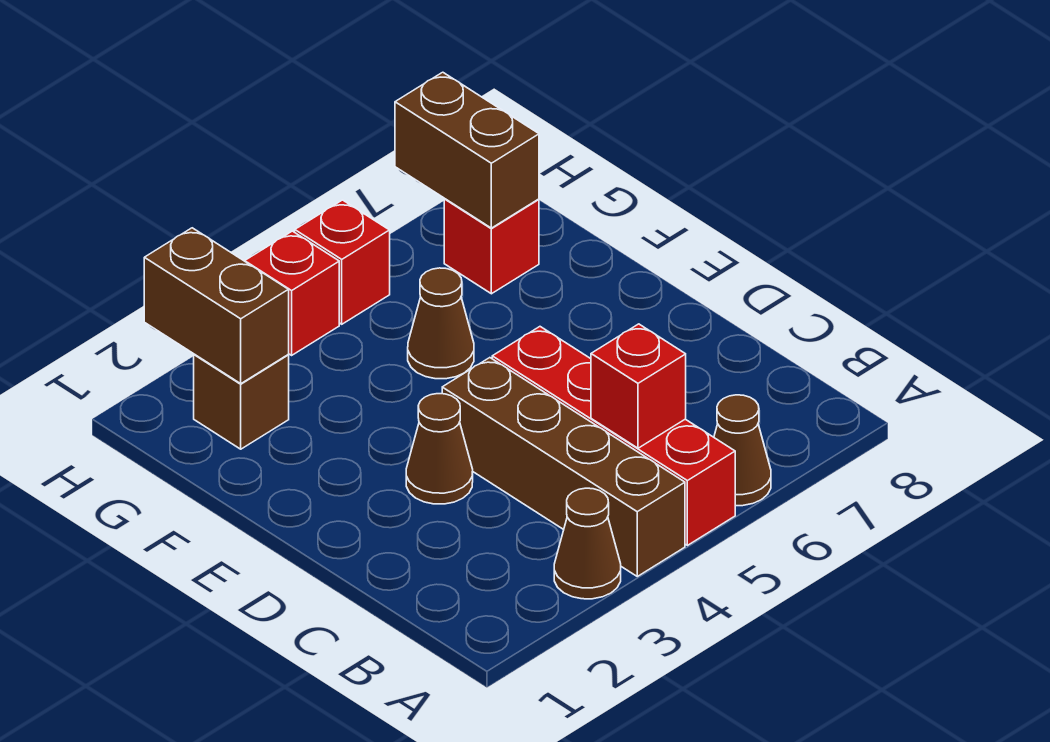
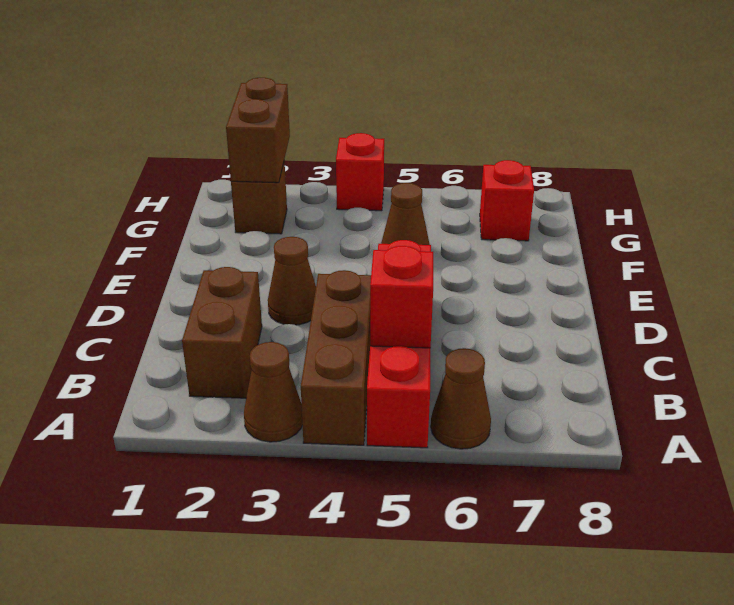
brown brick A4:D4 level 1 -> brown brick A4:C4 level 1
brown brick G7:H7 level 2 -> brown brick B2:C2 level 1
red brick H5 level 1 -> none

